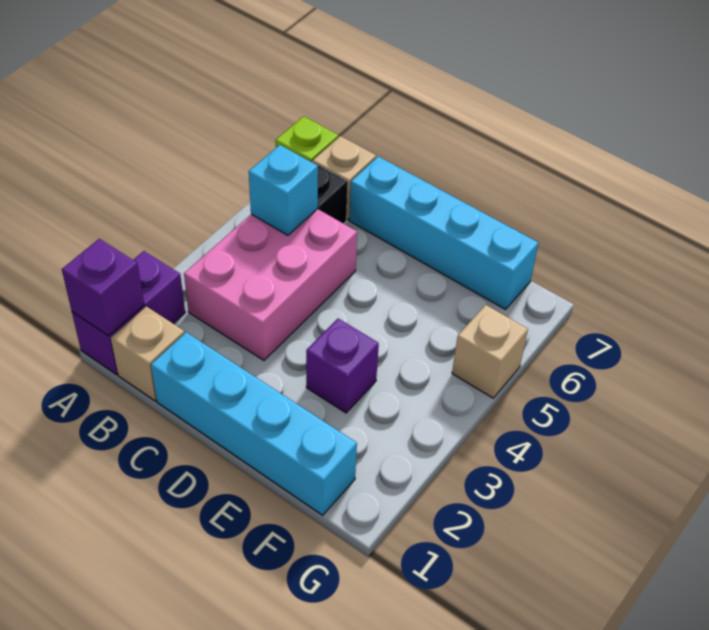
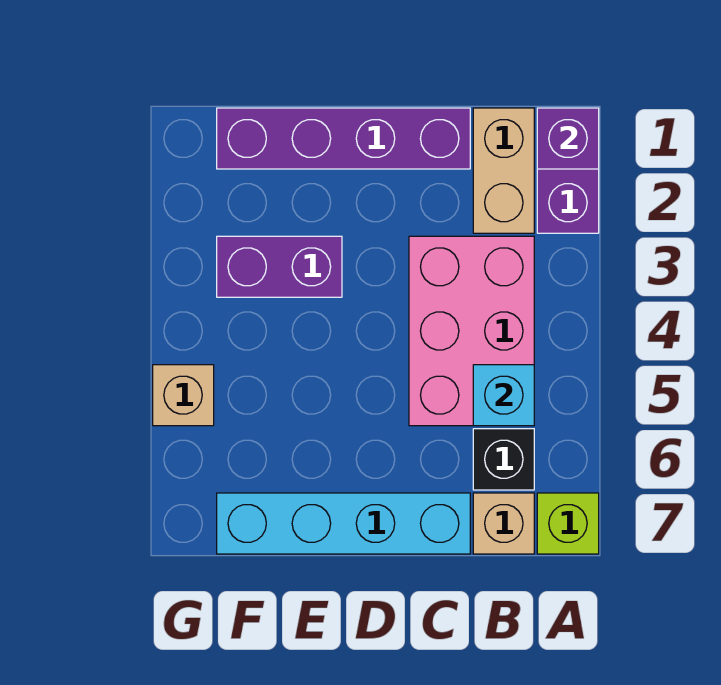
tan brick B1 level 1 -> tan brick B1:B2 level 1
cyan brick C1:F1 level 1 -> purple brick C1:F1 level 1
purple brick E3 level 1 -> purple brick E3:F3 level 1

